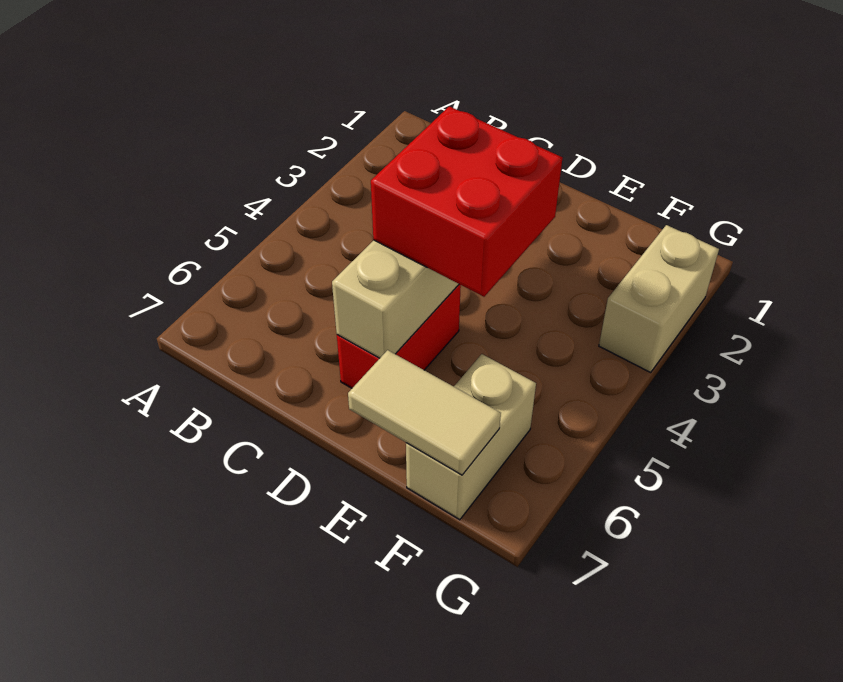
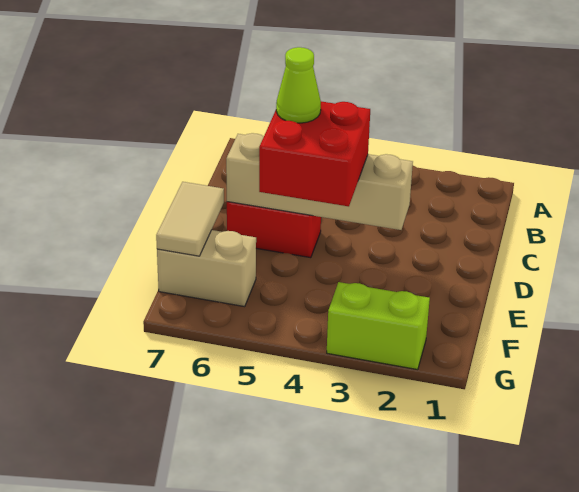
none -> lime cone D5 level 4
tan brick G2:G3 level 1 -> lime brick G2:G3 level 1

